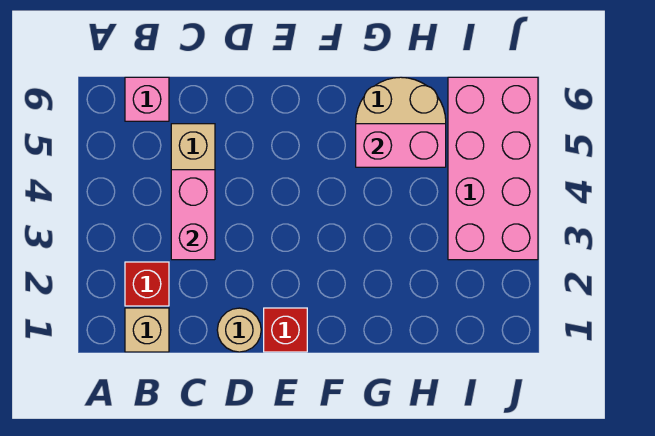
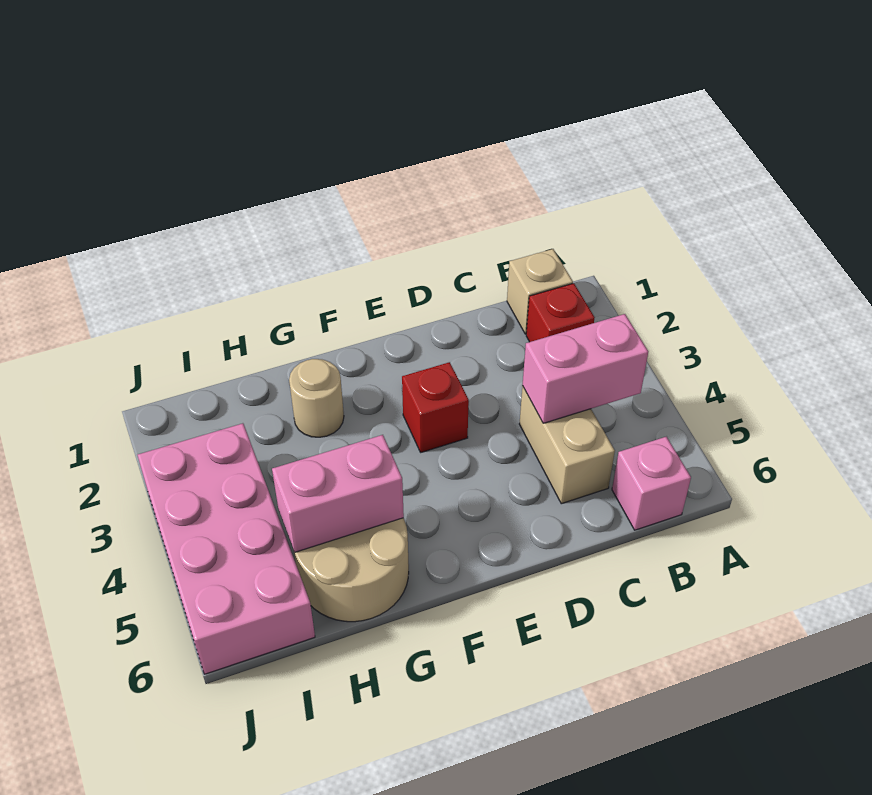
pink brick C3:C4 level 2 -> pink brick B4:C4 level 2
tan round brick D1 level 1 -> tan round brick G2 level 1
red brick E1 level 1 -> red brick E3 level 1

